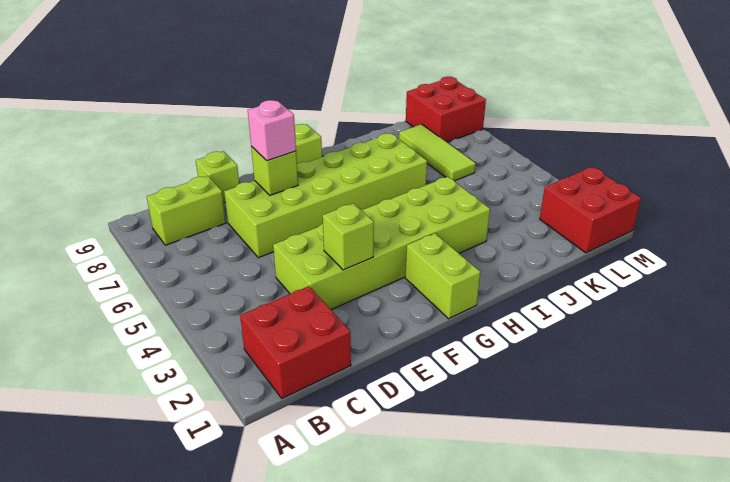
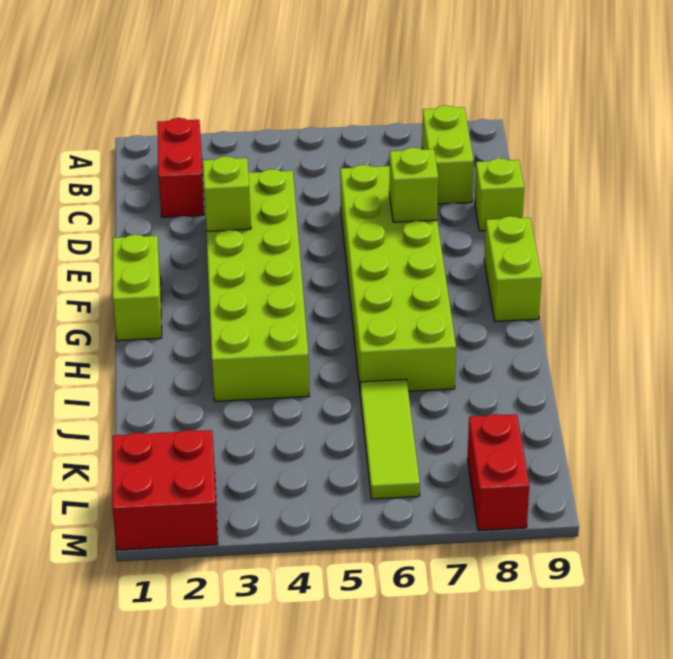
red brick B1:C2 level 1 -> red brick B2:C2 level 1
pink brick E7 level 3 -> none
lime brick G1:G2 level 1 -> lime brick F1:G1 level 1
lime tile K6:K8 level 1 -> lime tile J6:L6 level 1
red brick L8:M9 level 1 -> red brick L8:M8 level 1

